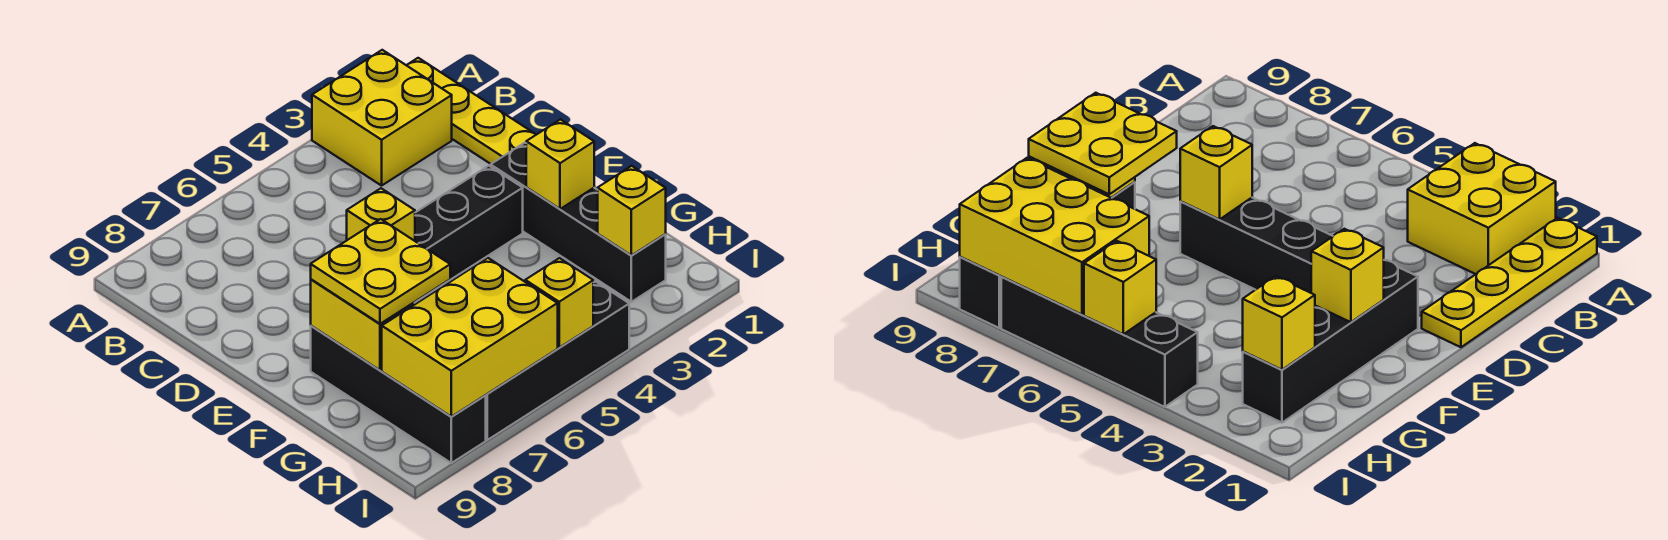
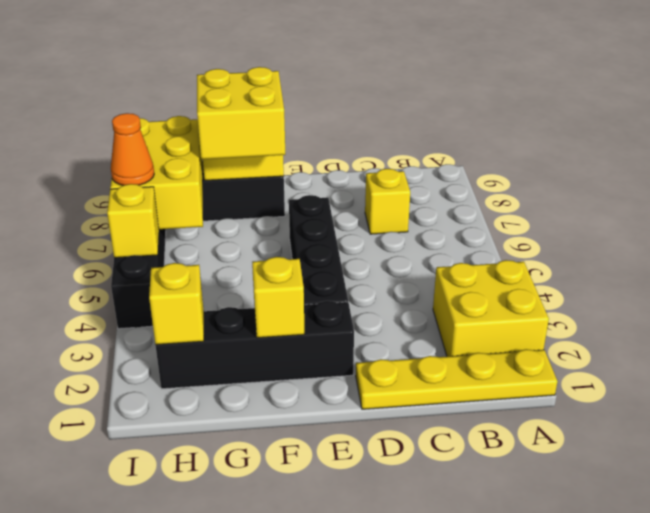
yellow brick E6 level 2 -> yellow brick C7 level 1
yellow plate F7:G8 level 3 -> yellow brick F7:G8 level 3
none -> orange cone I6 level 3

